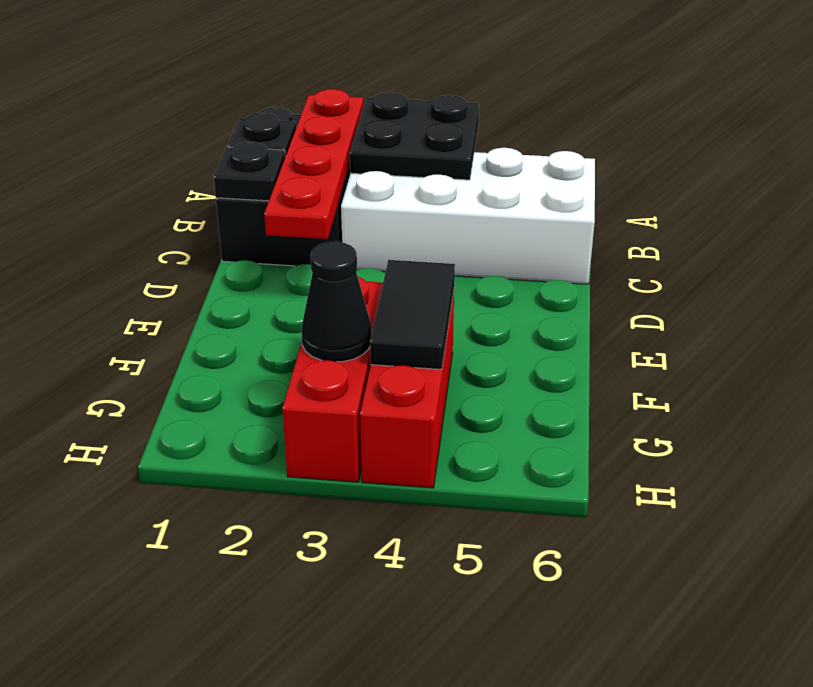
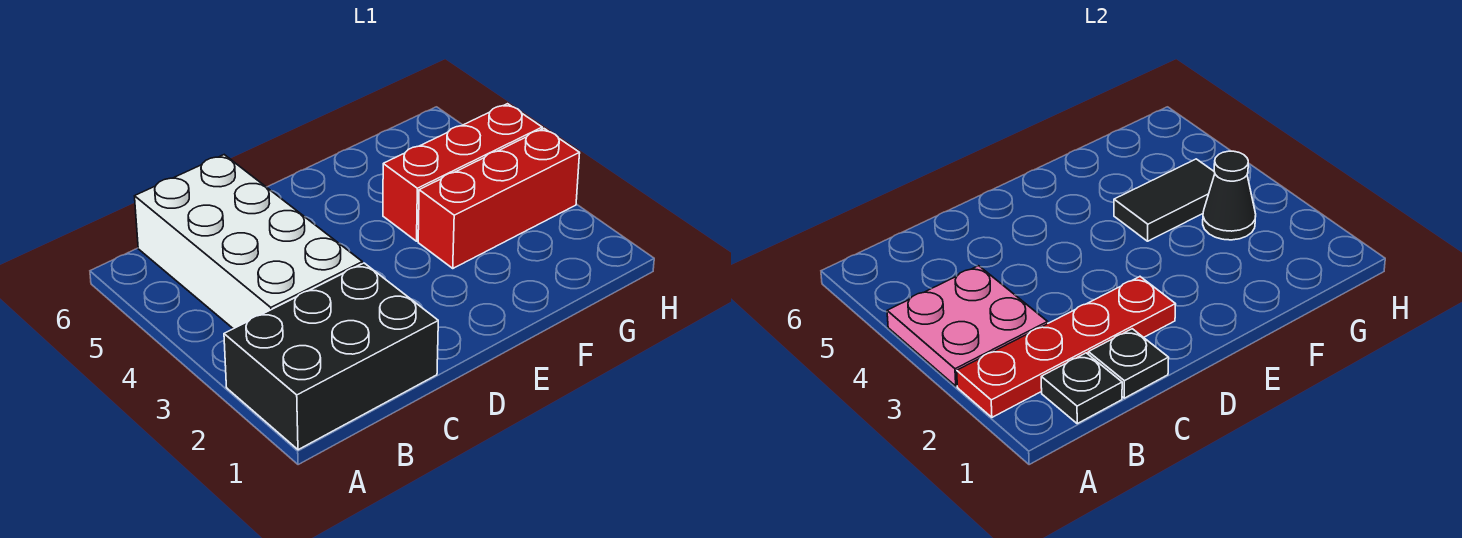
black plate A3:B4 level 2 -> pink plate A3:B4 level 2

